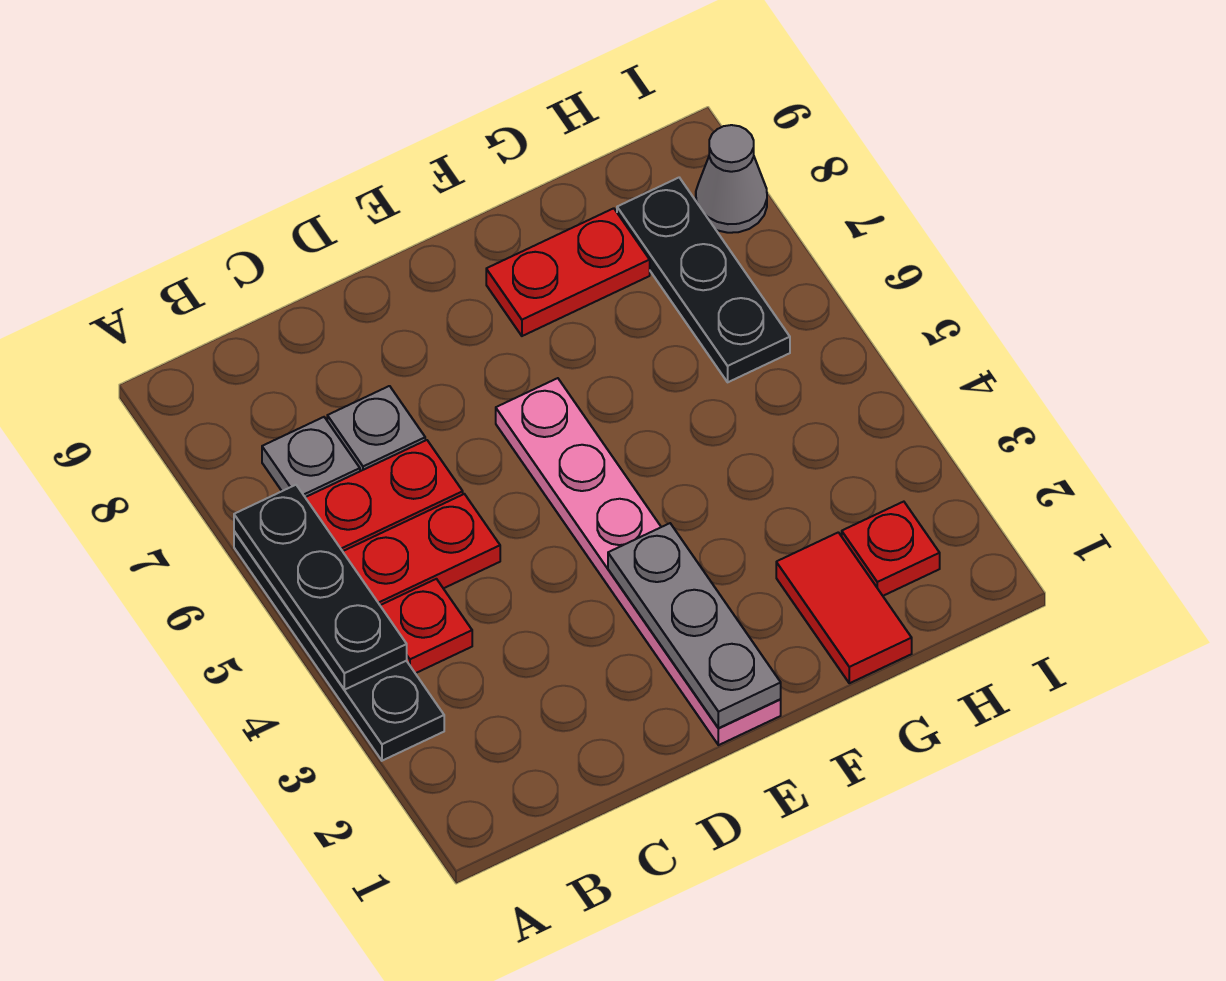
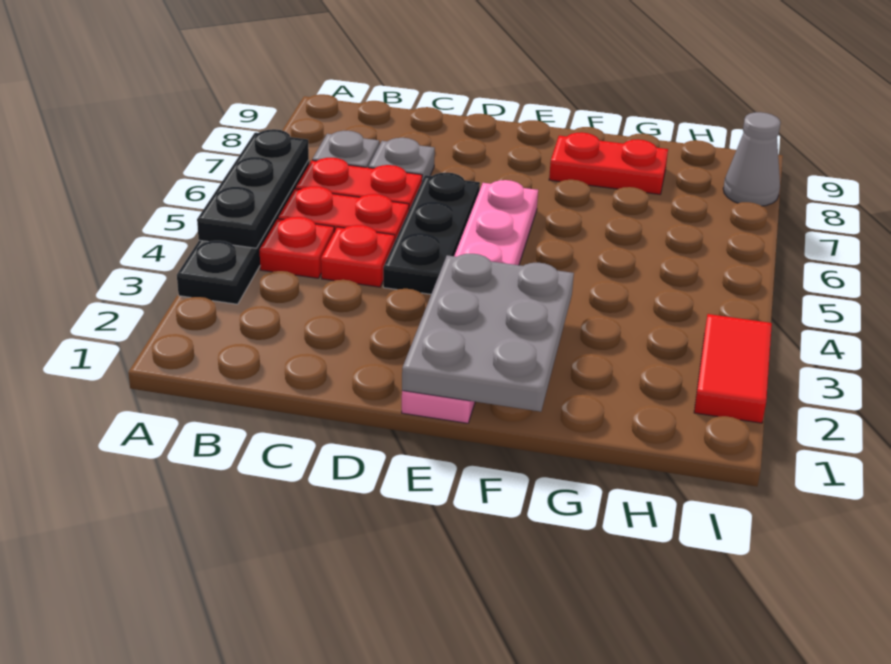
grey plate E1:E3 level 2 -> grey plate E1:F3 level 2
red tile G1:G2 level 1 -> red tile I2:I3 level 1
red plate H2 level 1 -> red plate C4 level 1
black plate H6:H8 level 1 -> black plate D4:D6 level 1

